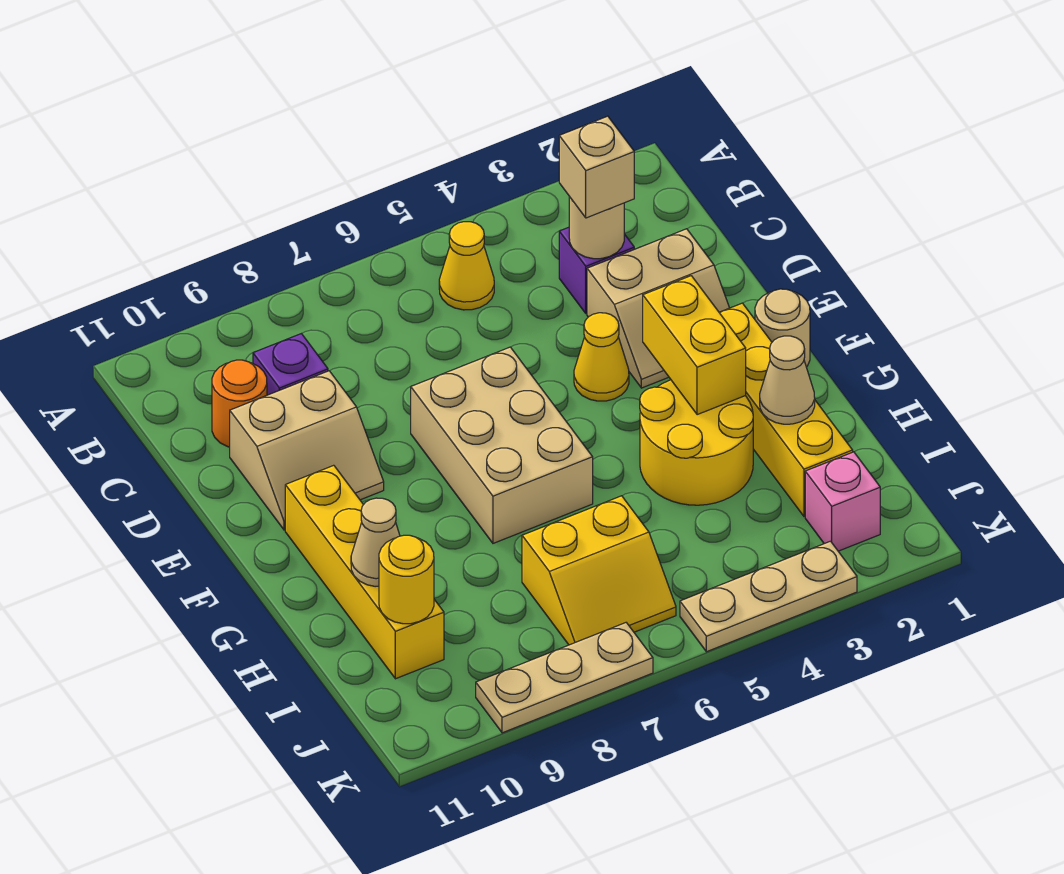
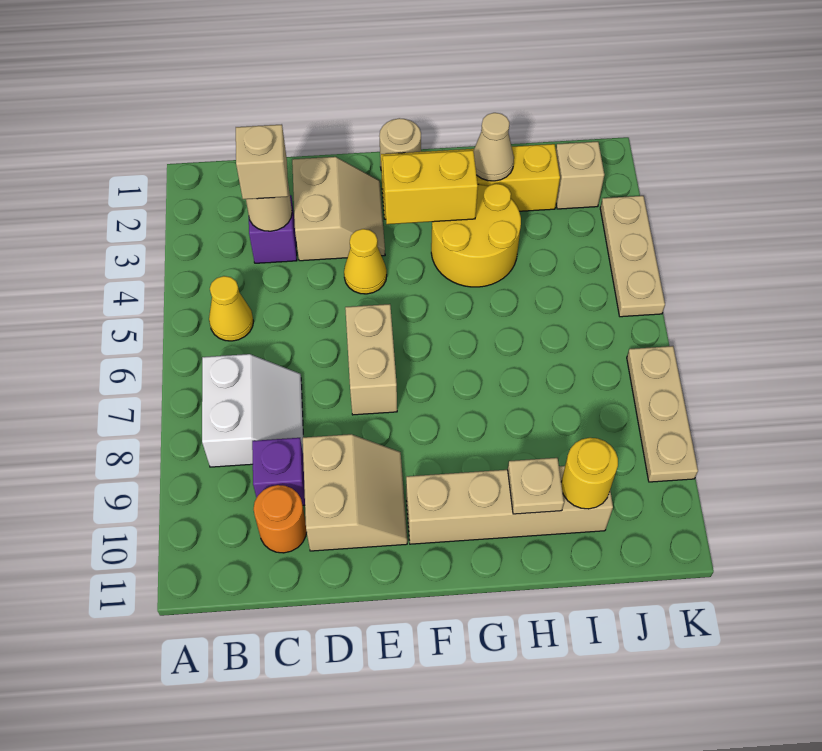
none -> white slope B7:C8 level 1 top B
tan brick E6:G7 level 1 -> tan brick E6:E7 level 1
yellow brick F10:I10 level 1 -> tan brick F10:I10 level 1
tan cone H10 level 2 -> tan plate H10 level 2
yellow slope I6:J7 level 1 top I -> none
pink brick J2 level 1 -> tan brick J2 level 1

